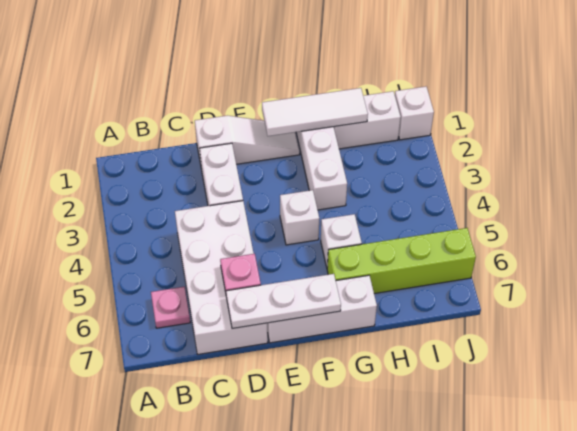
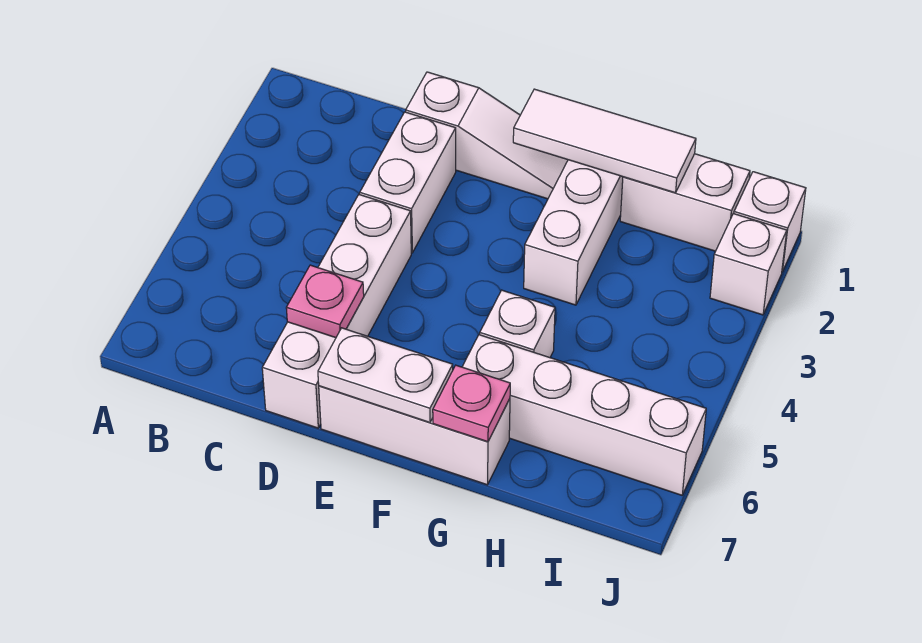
pink plate B6 level 1 -> pink plate G7 level 2
white brick C4:D7 level 1 -> white brick D4:D7 level 1
white plate D7:F7 level 2 -> white plate E7:F7 level 2
white brick F4 level 1 -> white brick J2 level 1
lime brick G6:J6 level 1 -> white brick G6:J6 level 1

